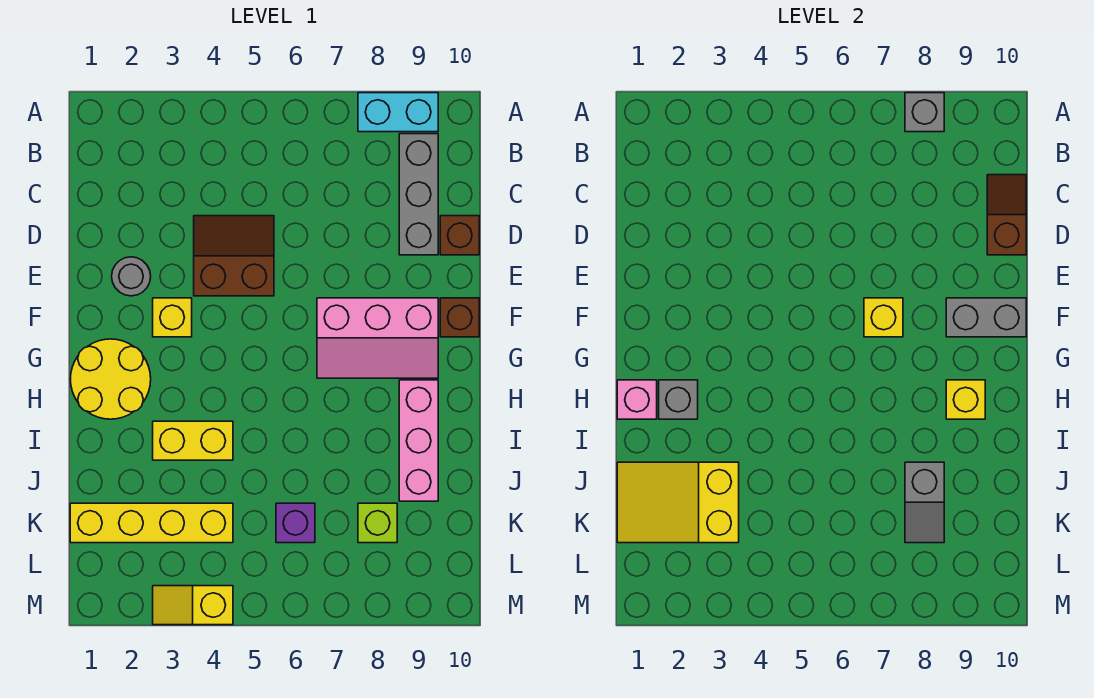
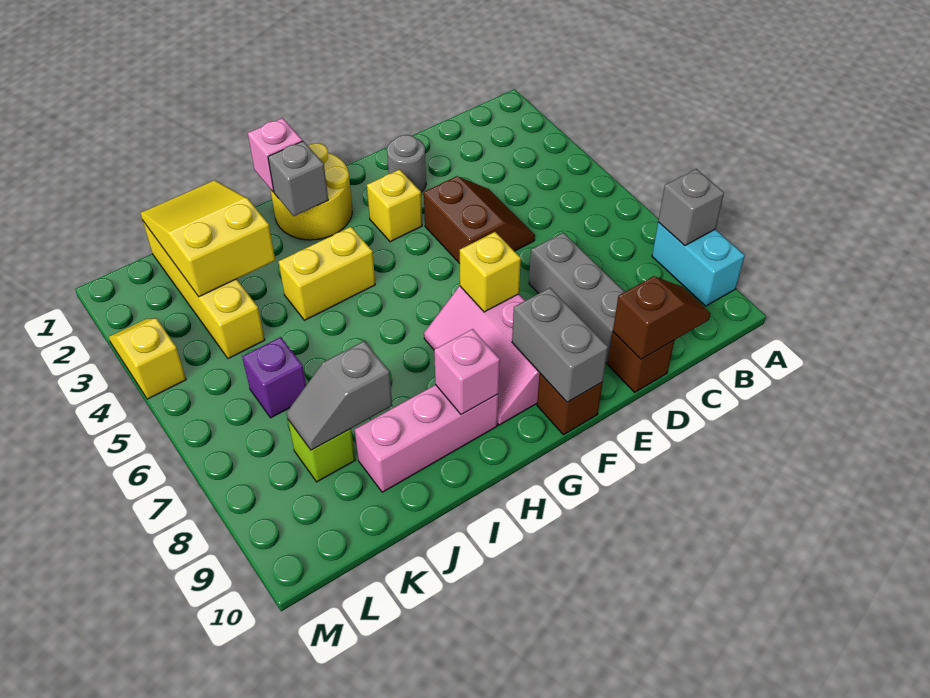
grey brick B9:D9 level 1 -> grey brick D7:D9 level 1
yellow brick H9 level 2 -> pink brick H9 level 2
yellow brick I3:I4 level 1 -> yellow brick H4:I4 level 1

